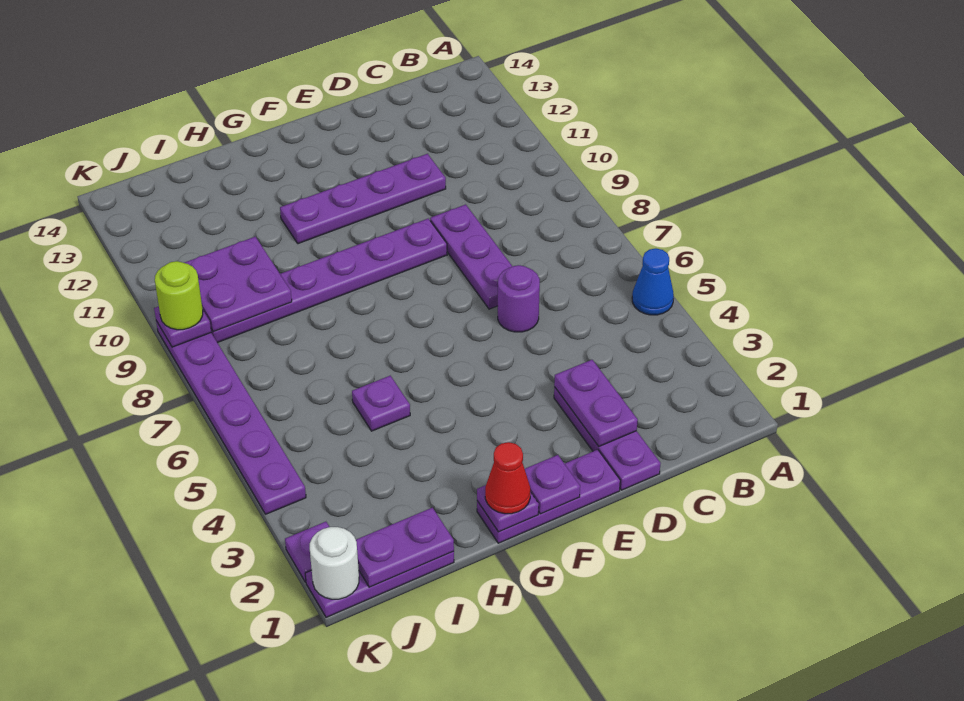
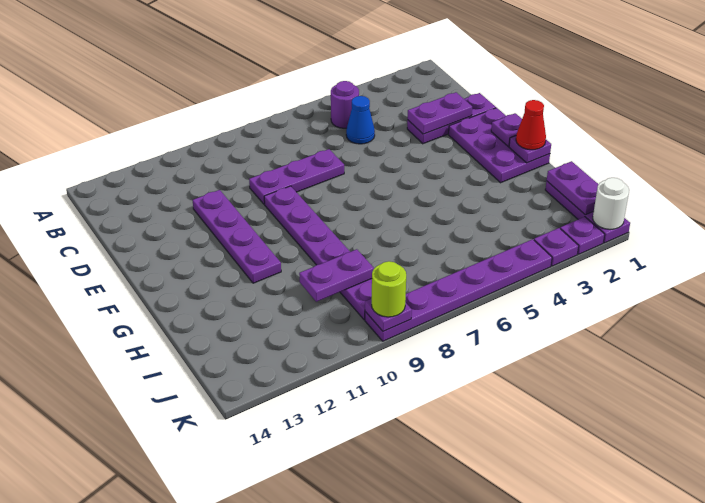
blue cone A5 level 1 -> blue cone C5 level 1
purple round brick D6 level 1 -> purple round brick B5 level 1
purple plate E1:G1 level 1 -> purple plate E1:G2 level 1
purple plate H5 level 1 -> purple plate K3 level 1
purple plate I9:J10 level 2 -> purple plate I9:I10 level 2

